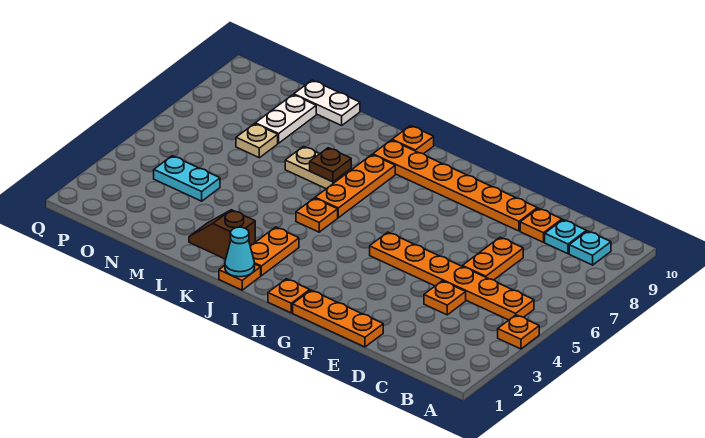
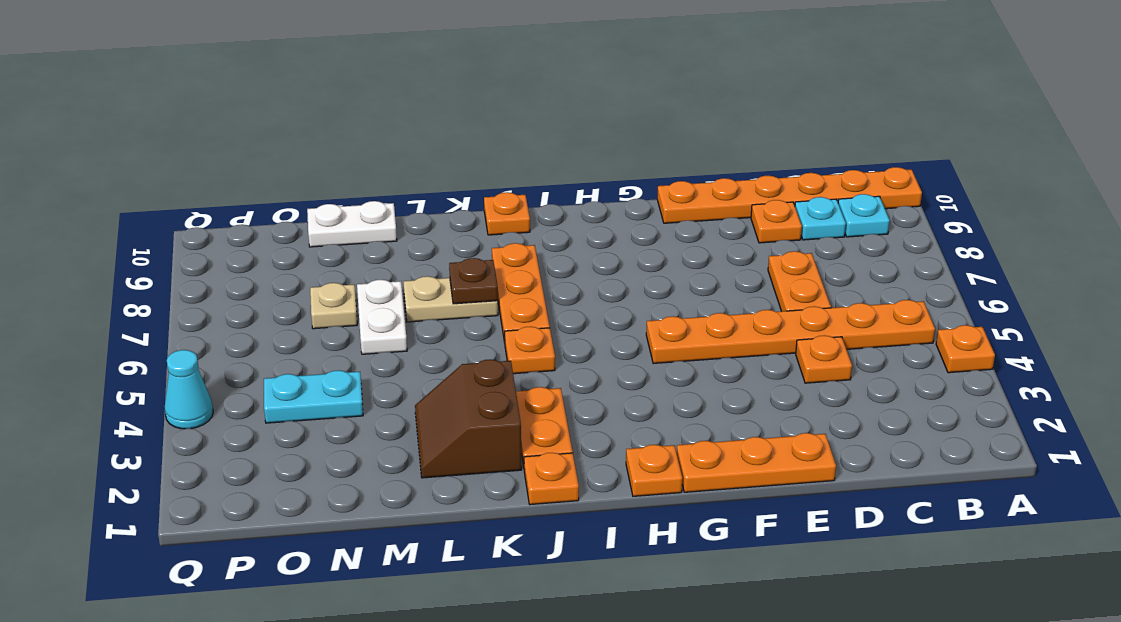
orange plate E9:J9 level 1 -> orange plate A10:F10 level 1
cyan cone J1 level 2 -> cyan cone Q4 level 1
brown slope K2:L2 level 1 top K -> brown slope K2:L3 level 1 top K
white plate N8:N9 level 1 -> white plate M6:M7 level 1

